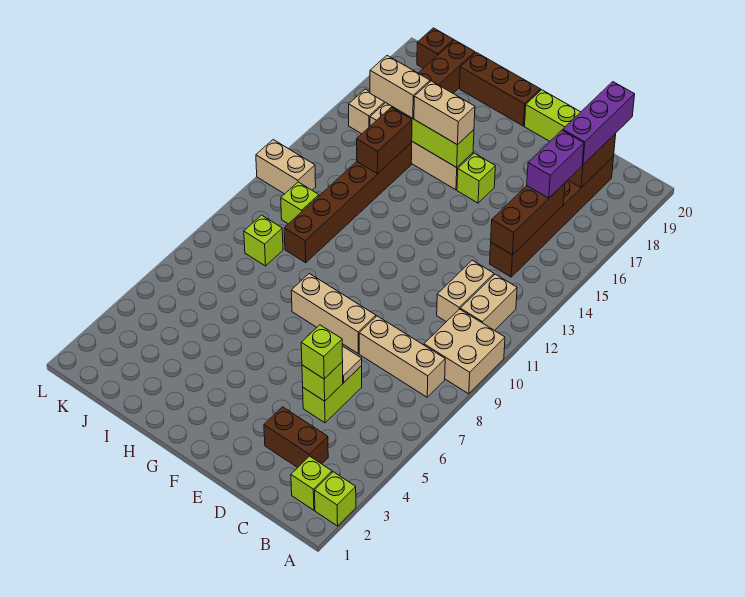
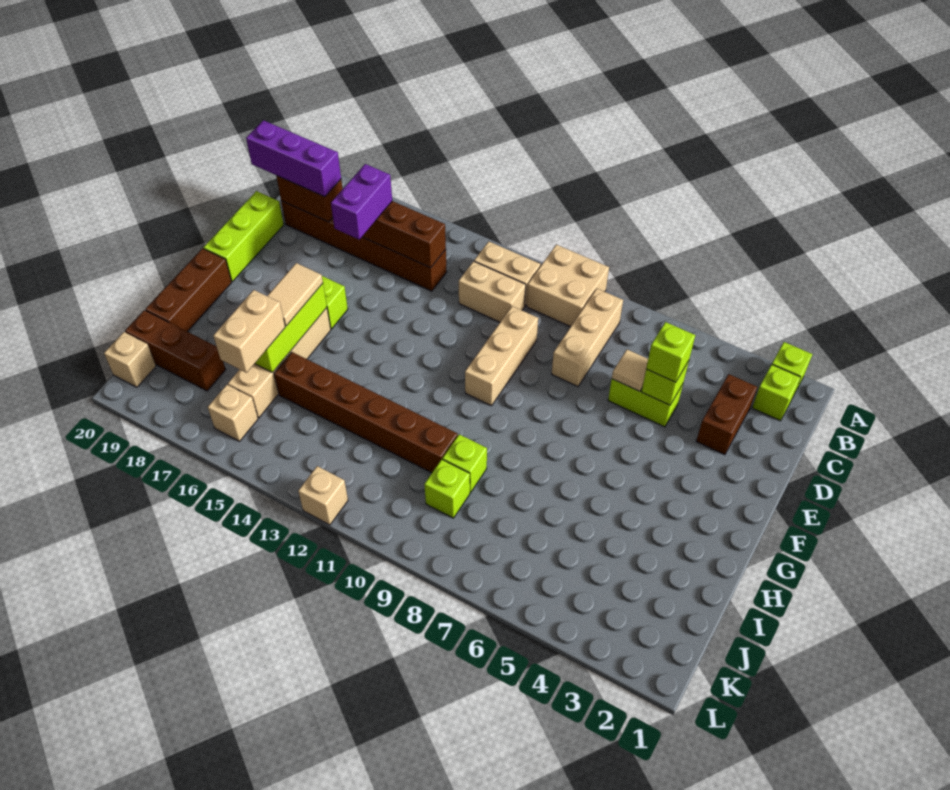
purple brick C16:C17 level 3 -> purple brick C16:D16 level 3
tan brick E8:G8 level 1 -> tan brick D10:F10 level 1
tan brick G16:H16 level 3 -> tan tile G16:H16 level 3
brown brick I14:I15 level 2 -> none
lime brick J11 level 1 -> lime brick I9 level 1
tan brick K12:L12 level 1 -> tan brick L12 level 1
brown brick K20 level 1 -> tan brick K20 level 1

